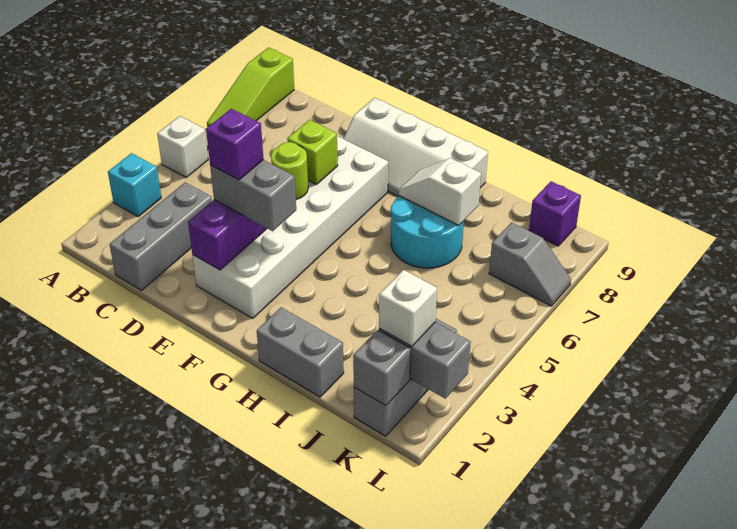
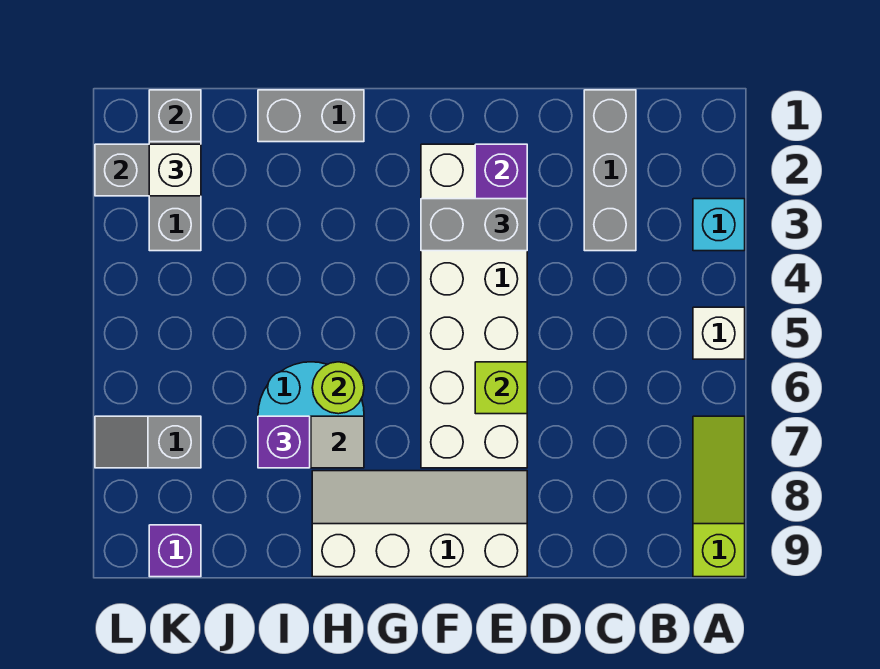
purple brick E3 level 4 -> purple brick I7 level 3
lime round brick E5 level 2 -> lime round brick H6 level 2

